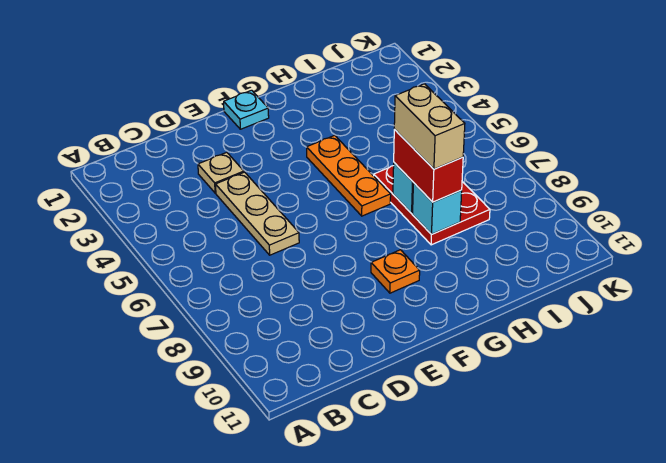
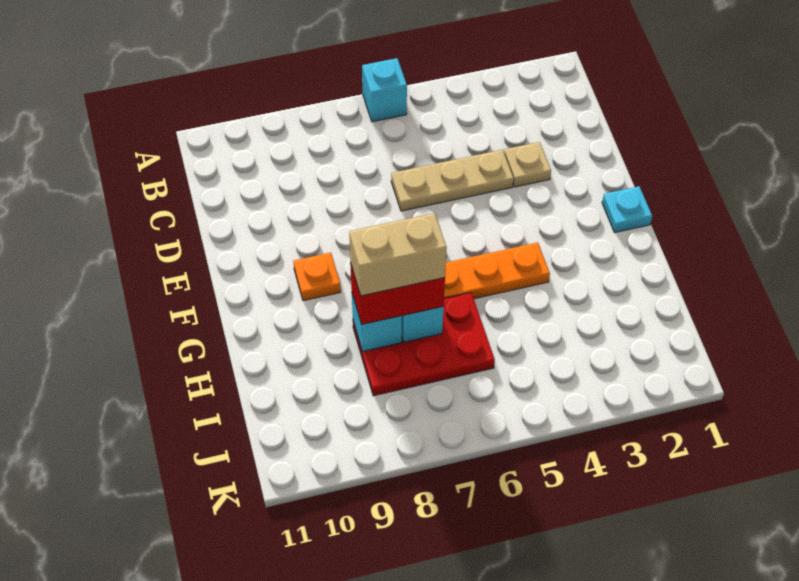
none -> cyan brick A6 level 1

